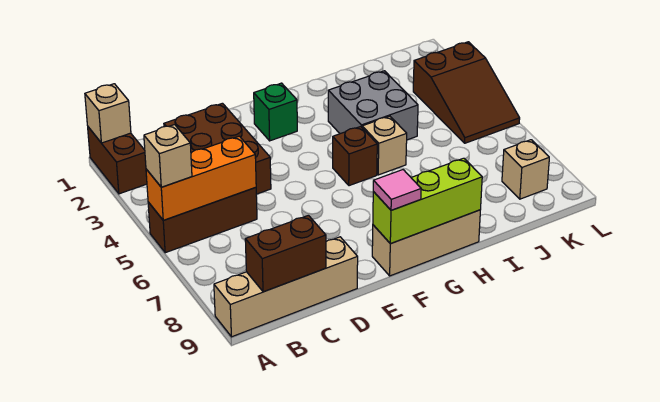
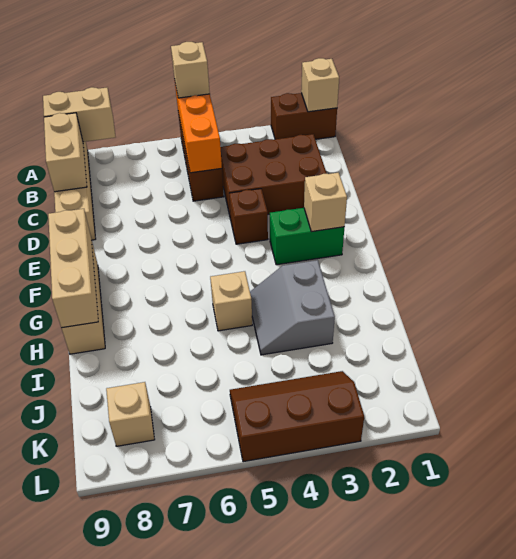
none -> tan brick A8:A9 level 2
brown brick B9:C9 level 2 -> tan brick B9:C9 level 2
green brick F2 level 1 -> green brick F2:F3 level 1
none -> tan brick F2 level 2
lime brick F9:H9 level 2 -> tan brick F9:H9 level 2
pink tile F9 level 3 -> none
brown brick G5 level 1 -> brown brick E4 level 1
grey brick H3:I4 level 1 -> grey slope H3:I4 level 1 top 3
brown slope K3:L5 level 1 top 3 -> brown slope K3:L5 level 1 top L

